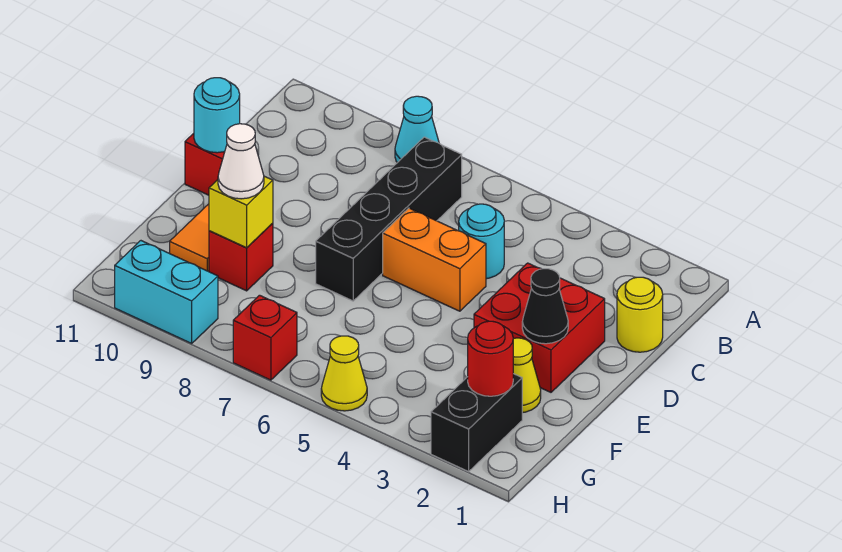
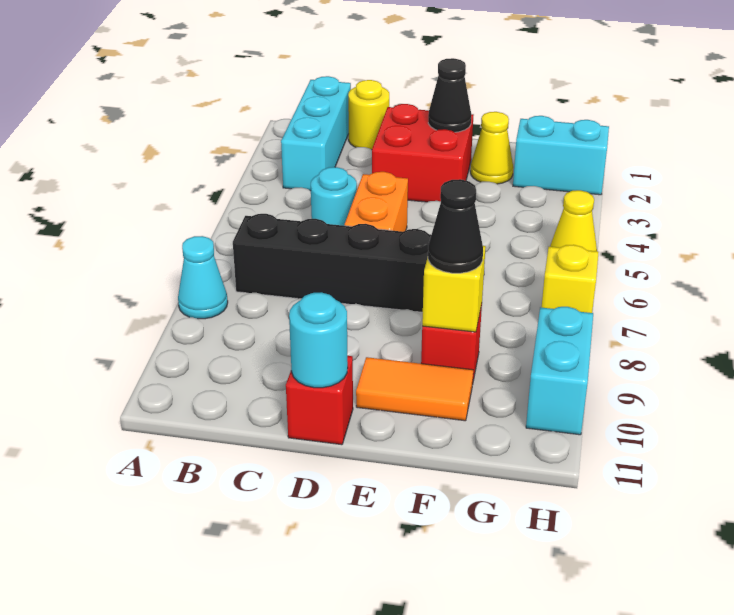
none -> cyan brick B1:B3 level 1
white cone F9 level 3 -> black cone F9 level 3
black brick G2:H2 level 1 -> cyan brick G2:H2 level 1
red round brick G2 level 2 -> none
red brick H7 level 1 -> yellow brick H7 level 1

